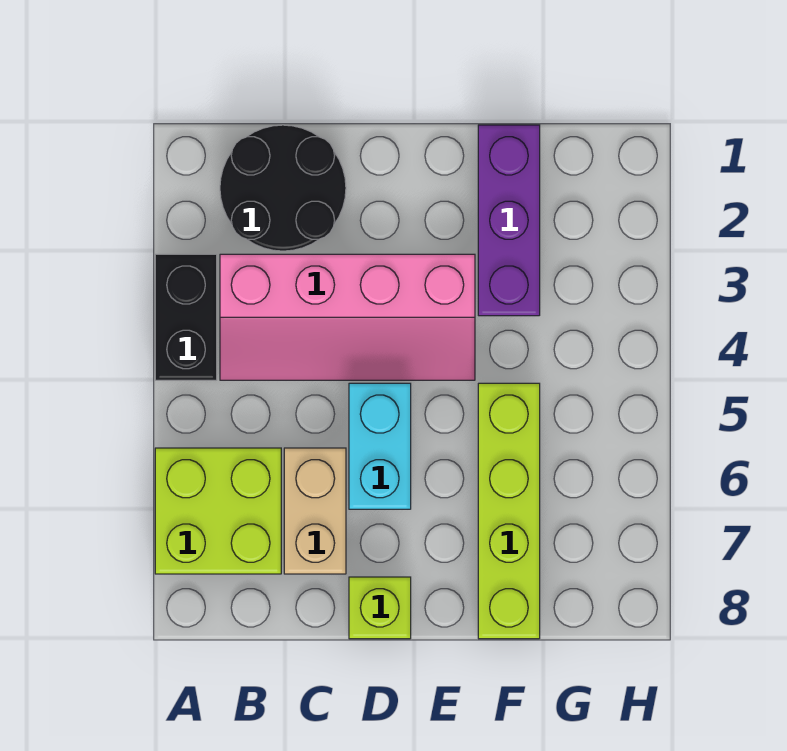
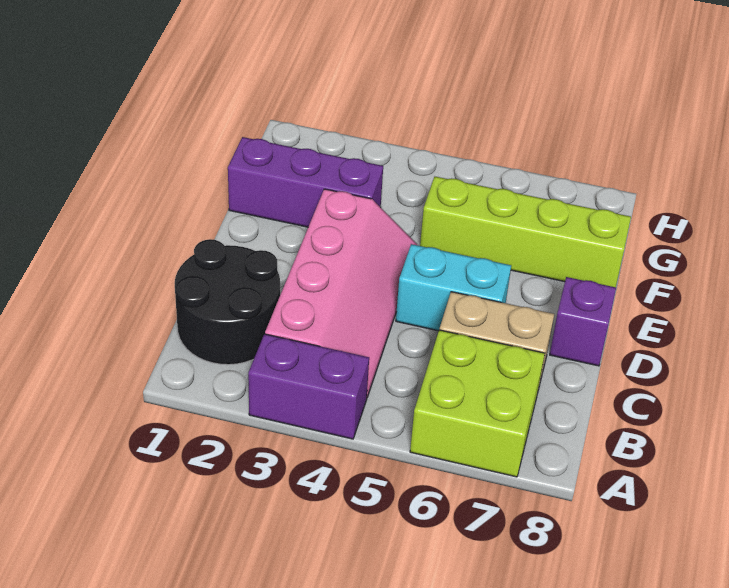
black brick A3:A4 level 1 -> purple brick A3:A4 level 1
lime brick D8 level 1 -> purple brick D8 level 1

